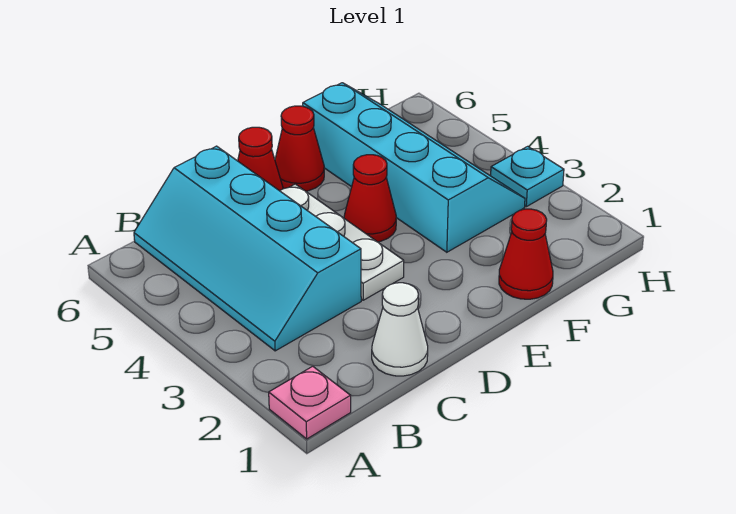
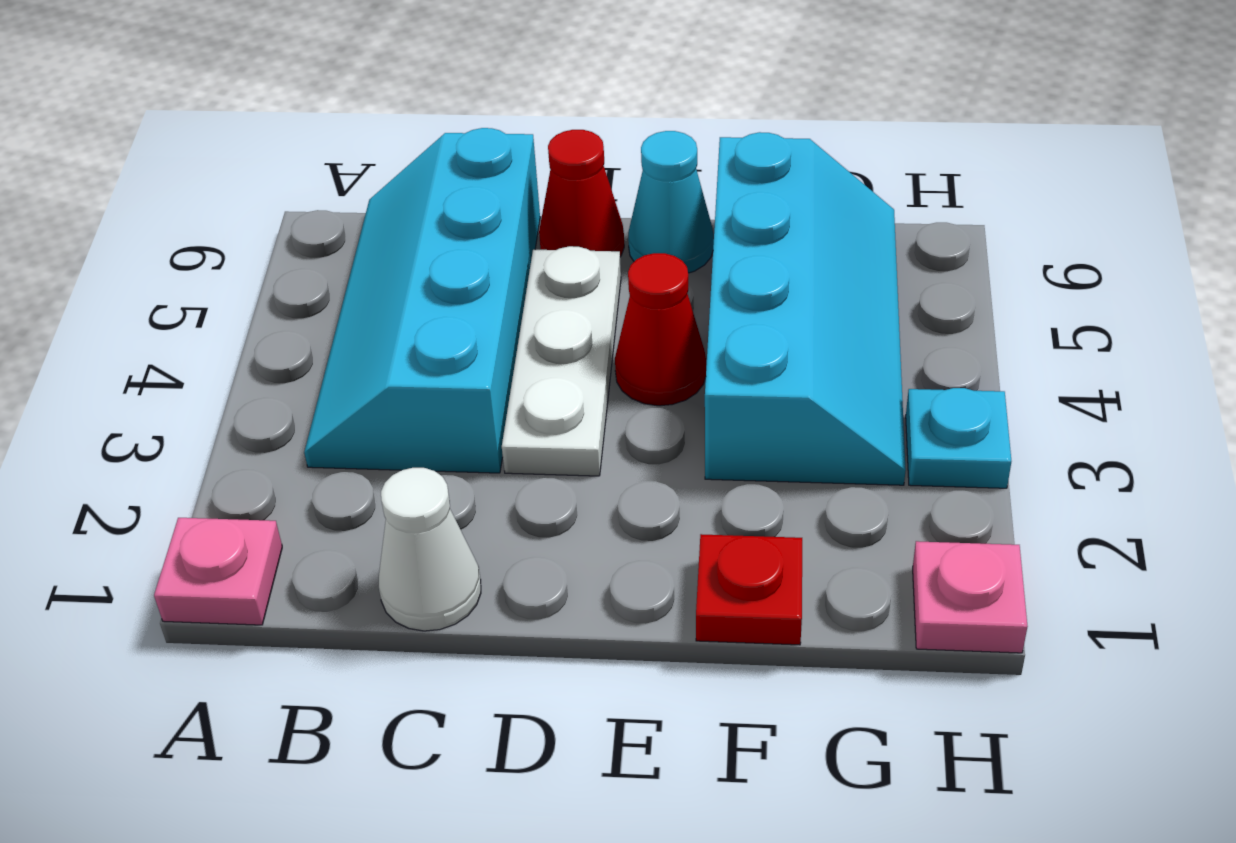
red cone E6 level 1 -> cyan cone E6 level 1
red cone F1 level 1 -> red plate F1 level 1
none -> pink plate H1 level 1

